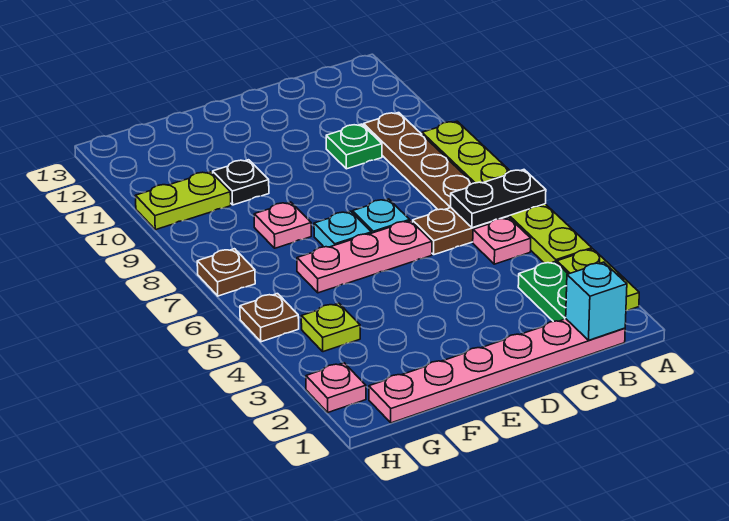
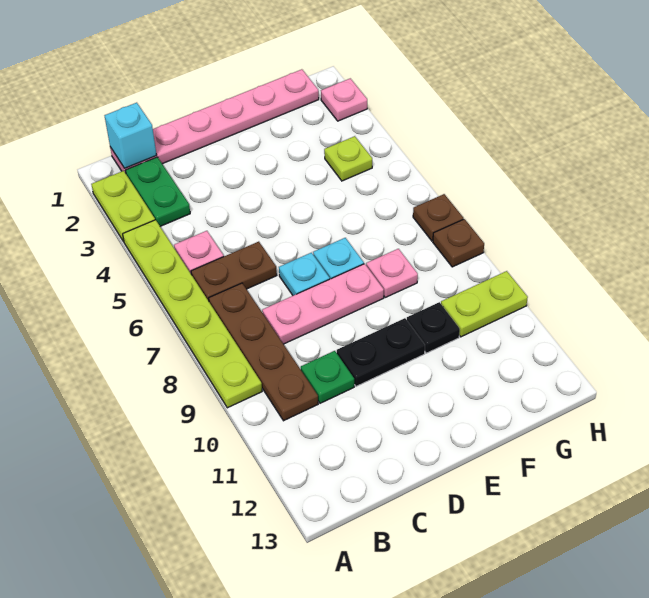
black plate A6:B6 level 2 -> black plate D10:E10 level 1
pink plate D6:F6 level 1 -> pink plate C8:E8 level 1
brown plate H5 level 1 -> brown plate H8 level 1

